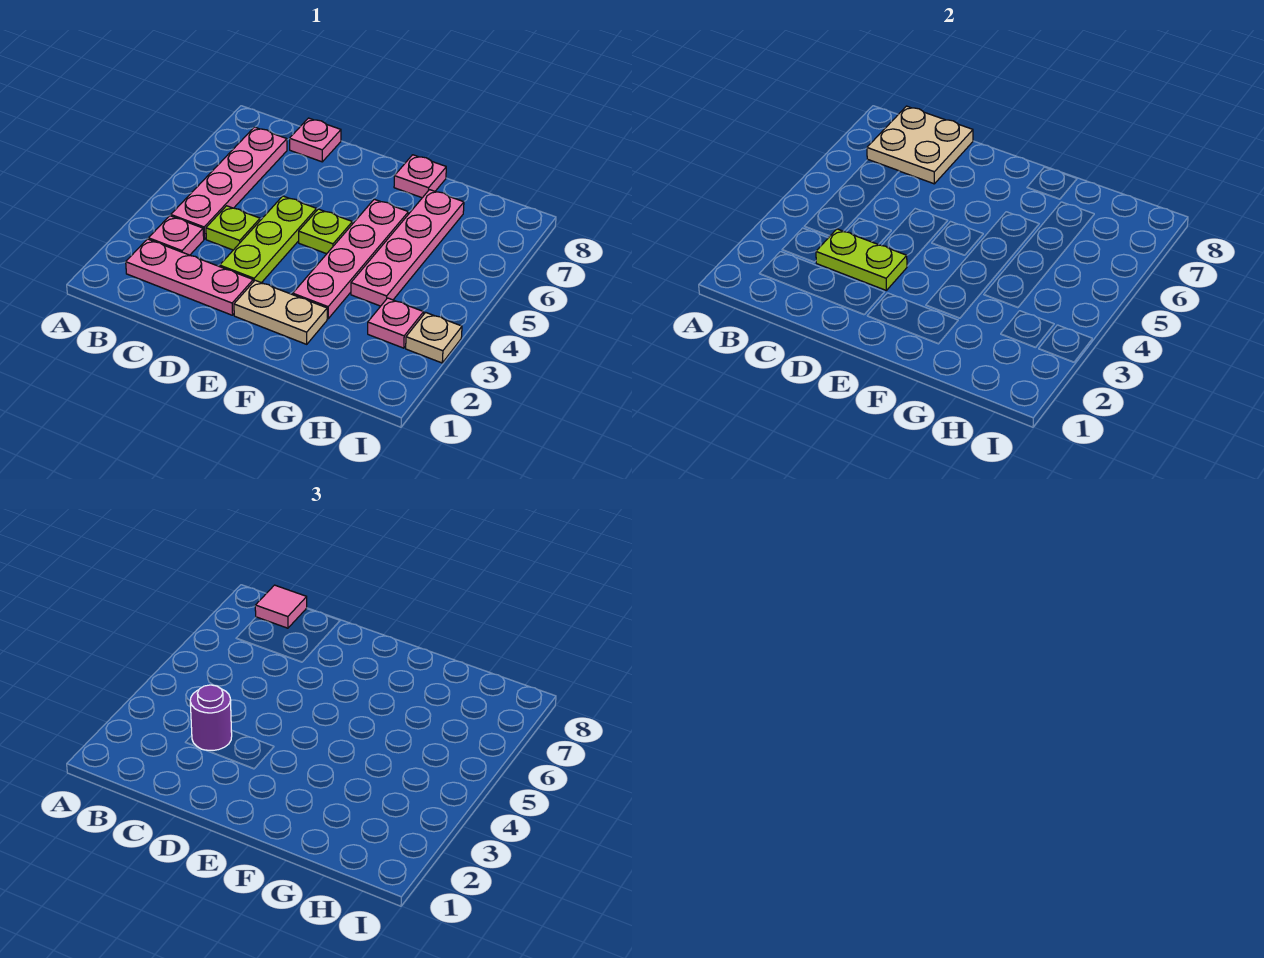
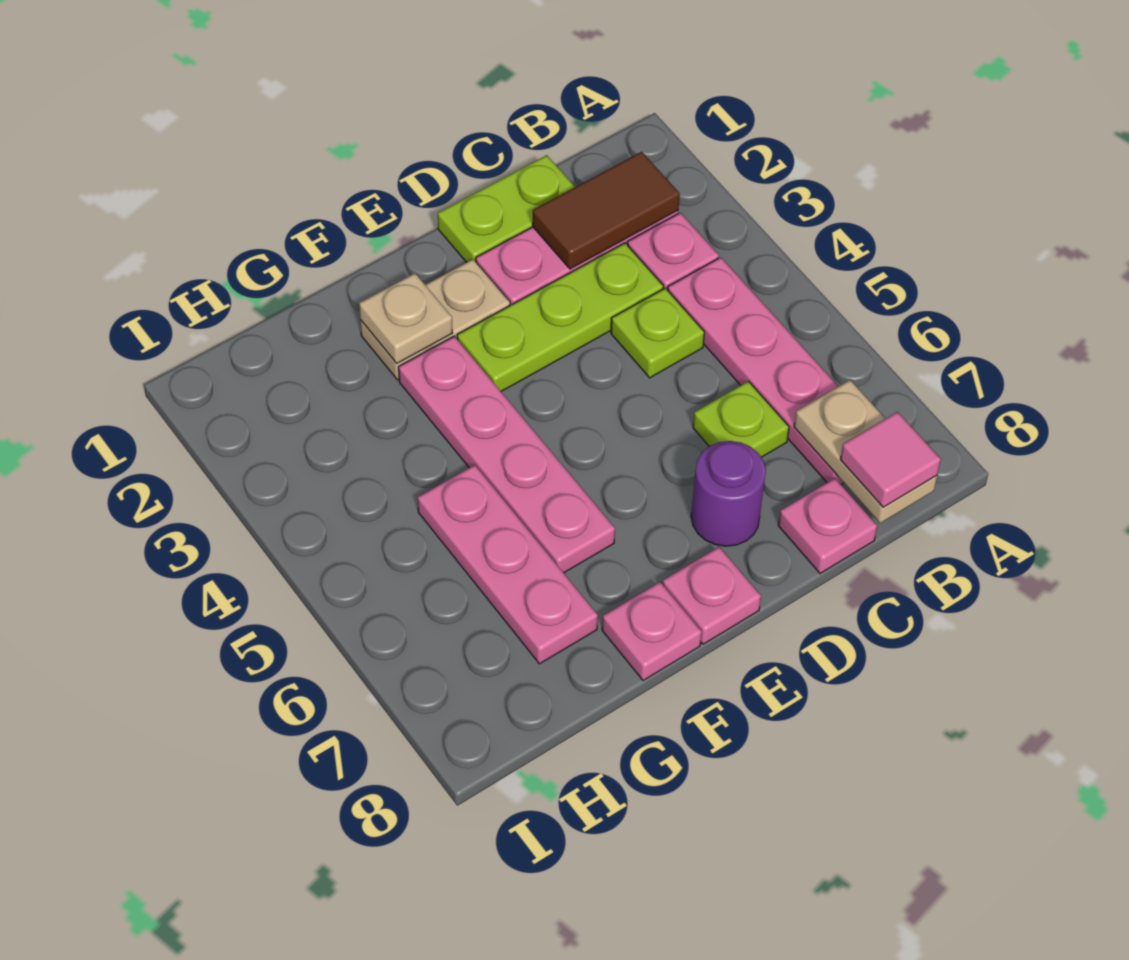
none -> brown tile B2:C2 level 2
tan plate B7:C8 level 2 -> tan plate B7:B8 level 2
lime plate C3:D3 level 2 -> lime plate C1:D1 level 1
purple round brick C3 level 3 -> purple round brick D7 level 1
lime plate D3:D5 level 1 -> lime plate C3:E3 level 1
lime plate E5 level 1 -> lime plate C6 level 1
pink plate G4:G7 level 1 -> pink plate G5:G7 level 1
pink plate H3 level 1 -> pink plate E8 level 1
tan plate I3 level 1 -> tan plate F2 level 2

